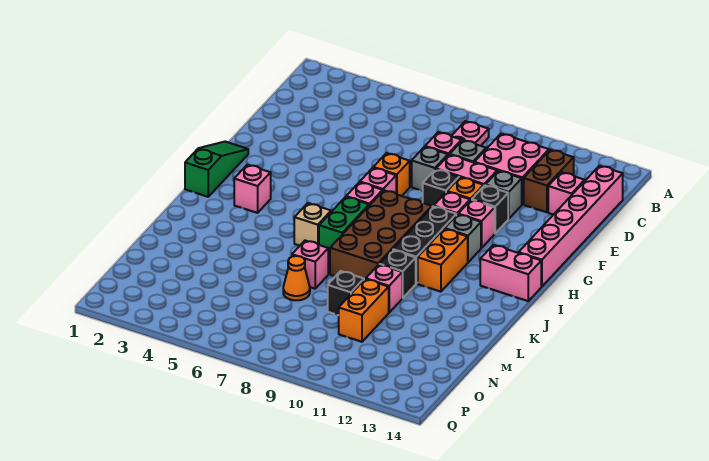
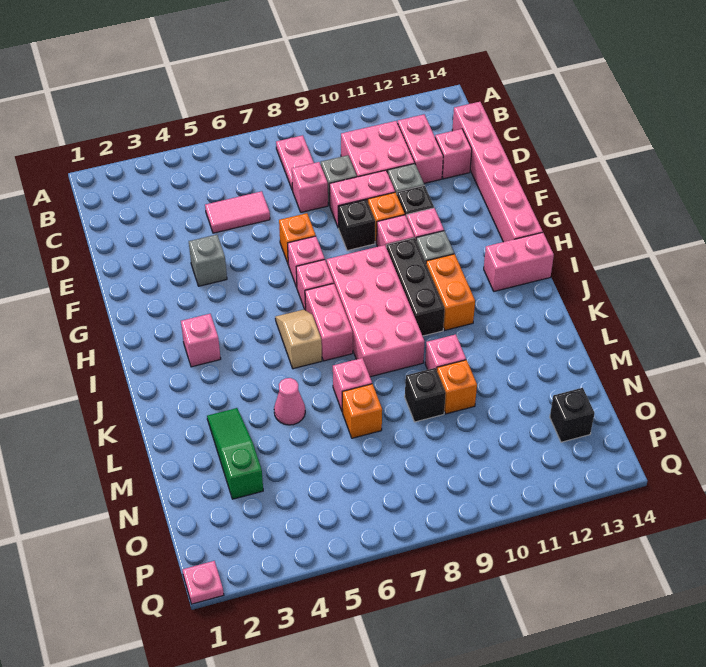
brown brick C12:D12 level 1 -> pink brick C12:D12 level 1
none -> pink tile D5:D6 level 1
grey brick E8 level 1 -> grey brick F4 level 1
green slope G1:I1 level 1 top I -> green slope L3:N3 level 1 top N
brown brick H8:K9 level 1 -> pink brick H8:K9 level 1
green brick I7:J7 level 1 -> pink brick I7:J7 level 1
black brick K10 level 1 -> black brick O13 level 1
none -> pink cone L5 level 1
orange cone M7 level 1 -> orange brick M7 level 1
orange brick M10:N10 level 1 -> orange brick M10 level 1
none -> pink plate Q1 level 1

